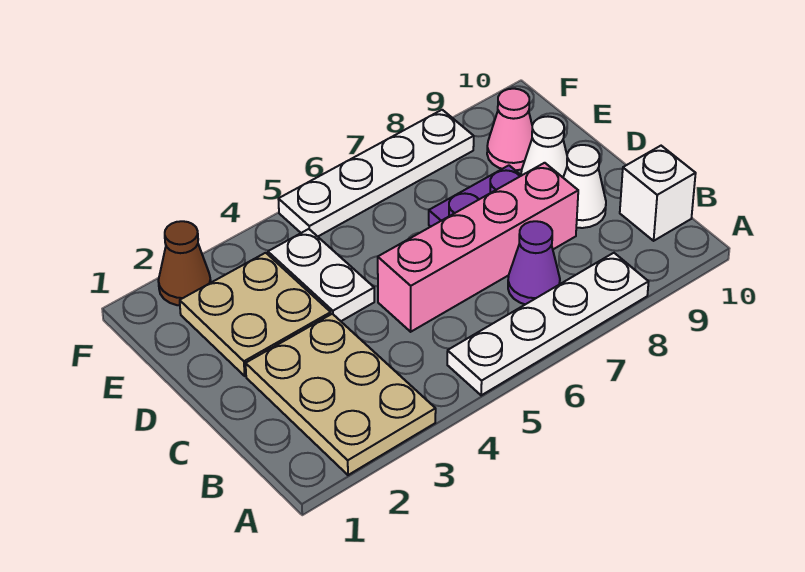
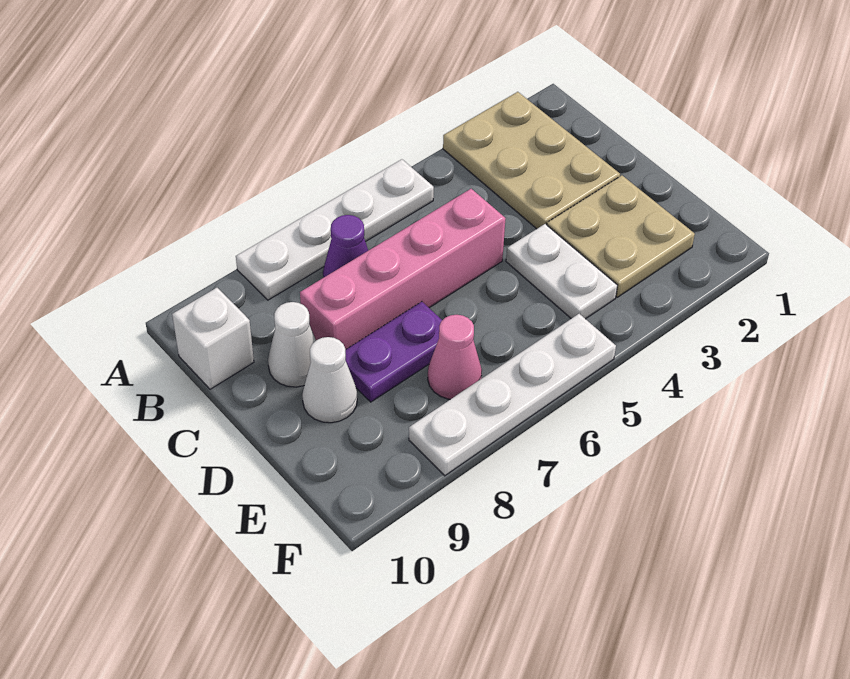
pink cone E9 level 1 -> pink cone E7 level 1
brown cone F2 level 1 -> none

